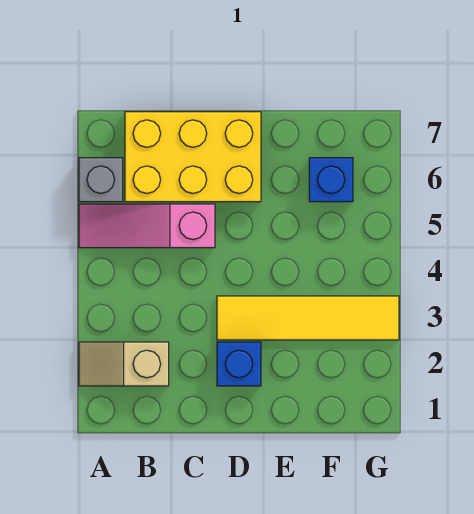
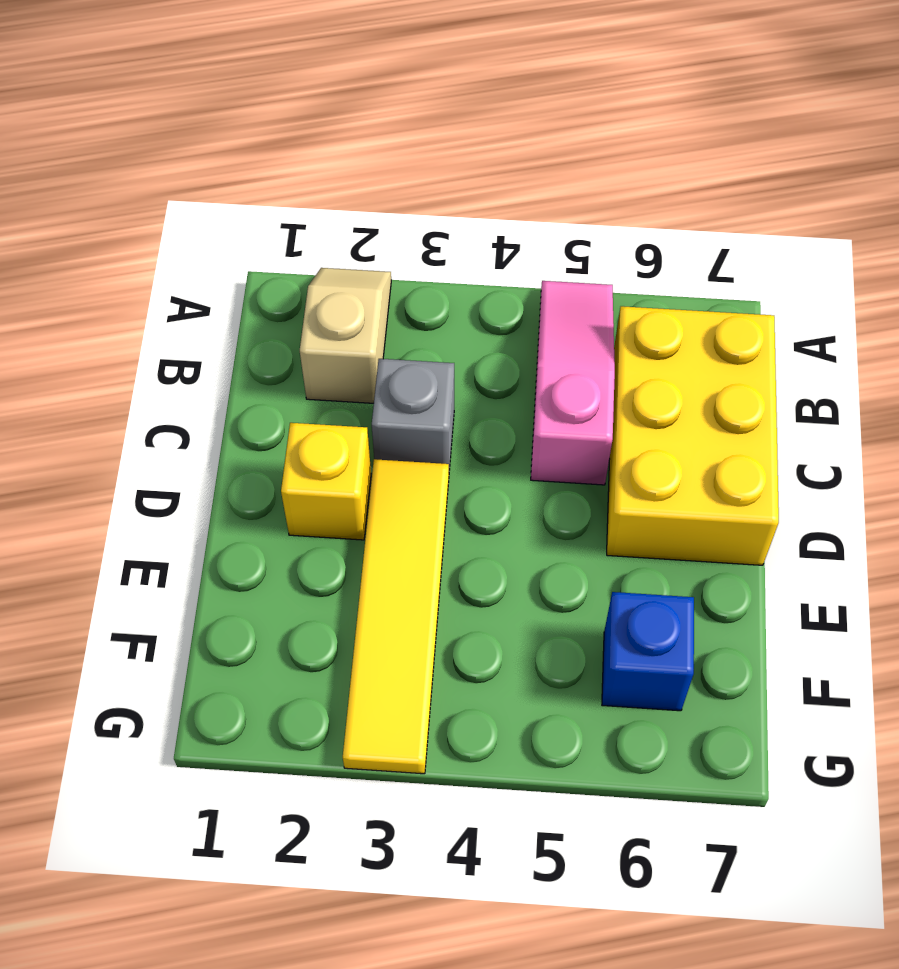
grey brick A6 level 1 -> grey brick C3 level 1
blue brick D2 level 1 -> yellow brick D2 level 1

